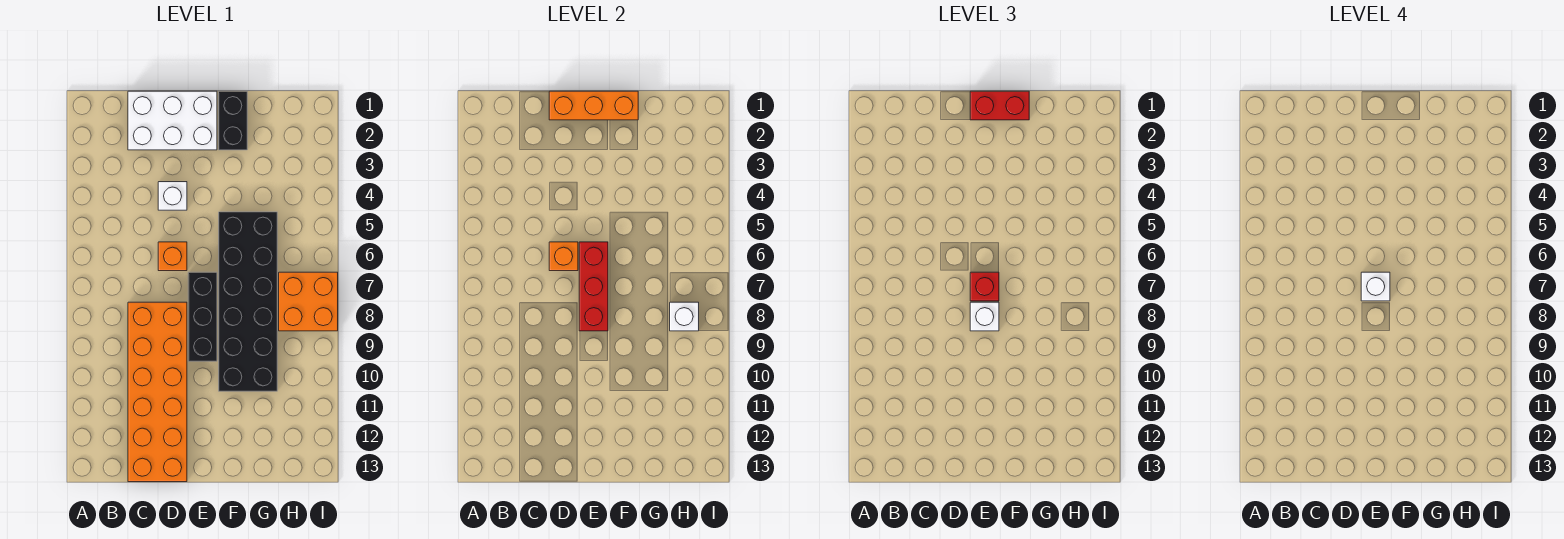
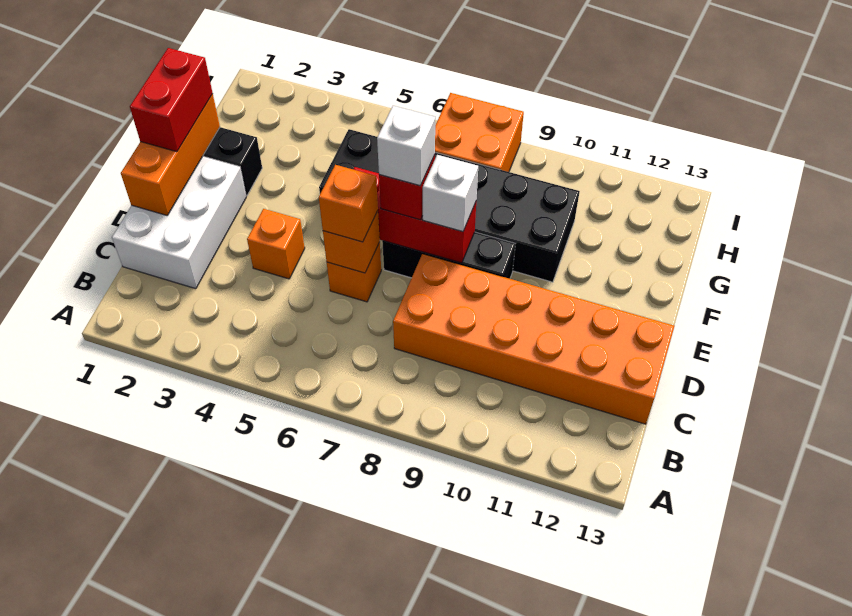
white brick D4 level 1 -> orange brick D4 level 1
none -> orange brick D6 level 3
white brick H8 level 2 -> none

